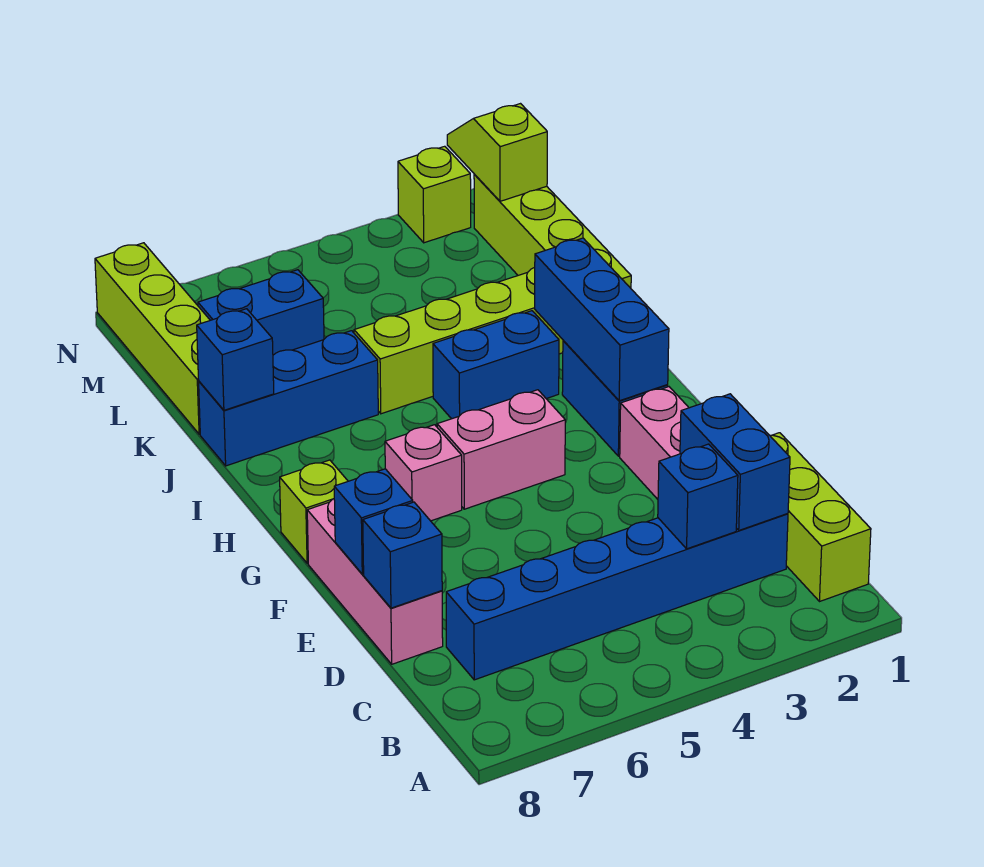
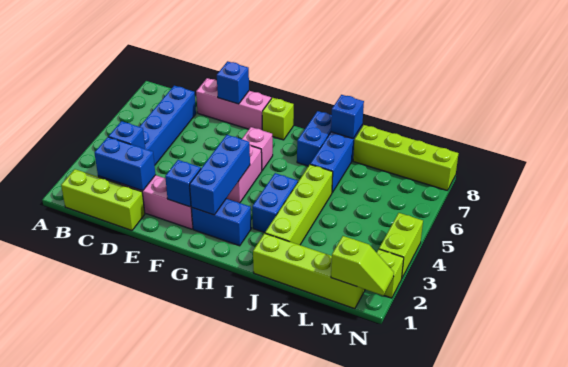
blue brick D8 level 2 -> blue brick F2 level 2
blue brick G2:I2 level 2 -> blue brick G2:G4 level 2
blue brick L6:L7 level 1 -> blue brick I7:I8 level 1
none -> lime brick N3:N4 level 1

